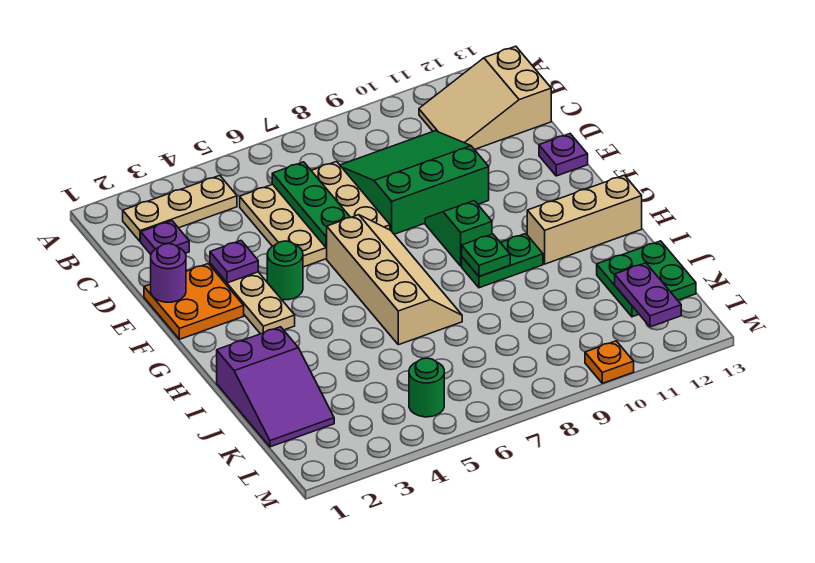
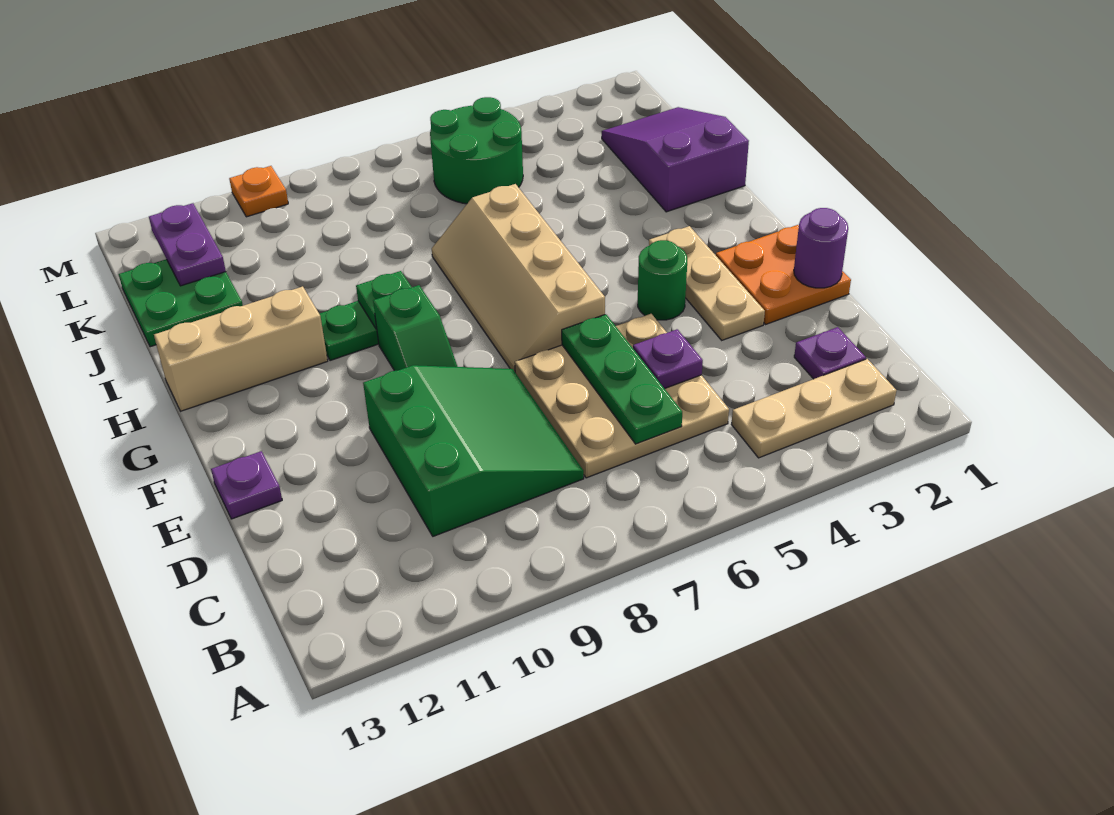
tan slope B11:C13 level 1 top 13 -> none
green slope C8:E10 level 1 top E -> green slope C8:E10 level 1 top 10
purple plate E3 level 2 -> purple plate D5 level 2
green round brick L5 level 1 -> green round brick K5:L6 level 1

